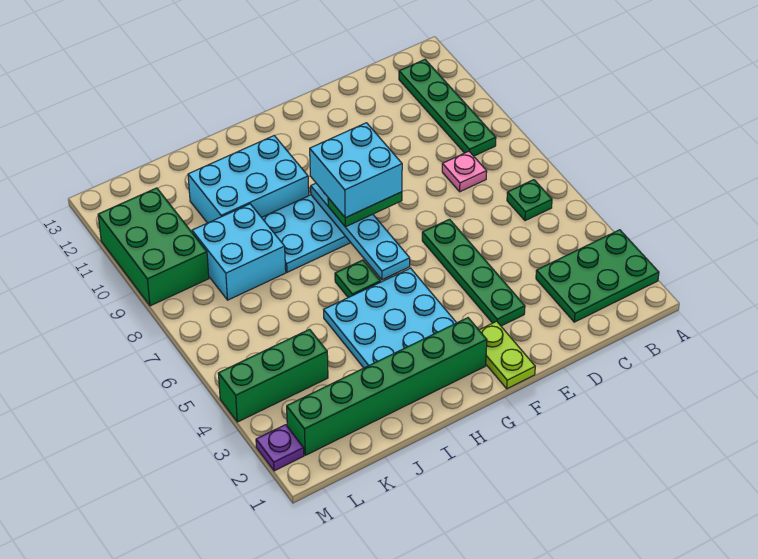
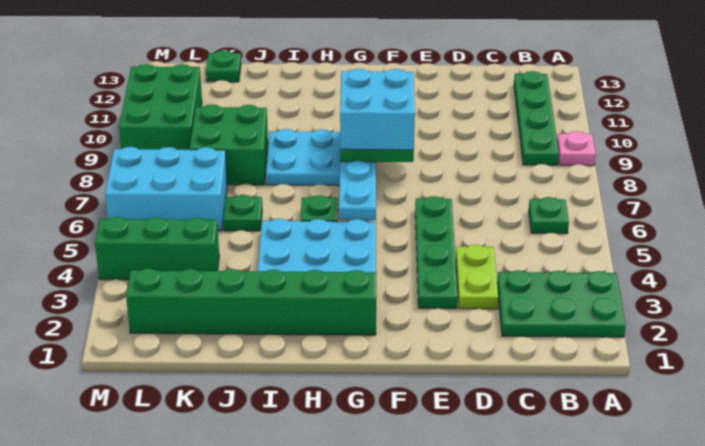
pink plate C8 level 1 -> pink plate A9 level 1
lime plate F1:F2 level 1 -> lime plate D3:D4 level 1
cyan brick H10:J11 level 1 -> cyan brick K6:M7 level 1
none -> green plate J6 level 1
cyan brick J8:K9 level 1 -> green brick J8:K9 level 1
none -> green plate K13 level 1
purple plate M2 level 1 -> none

